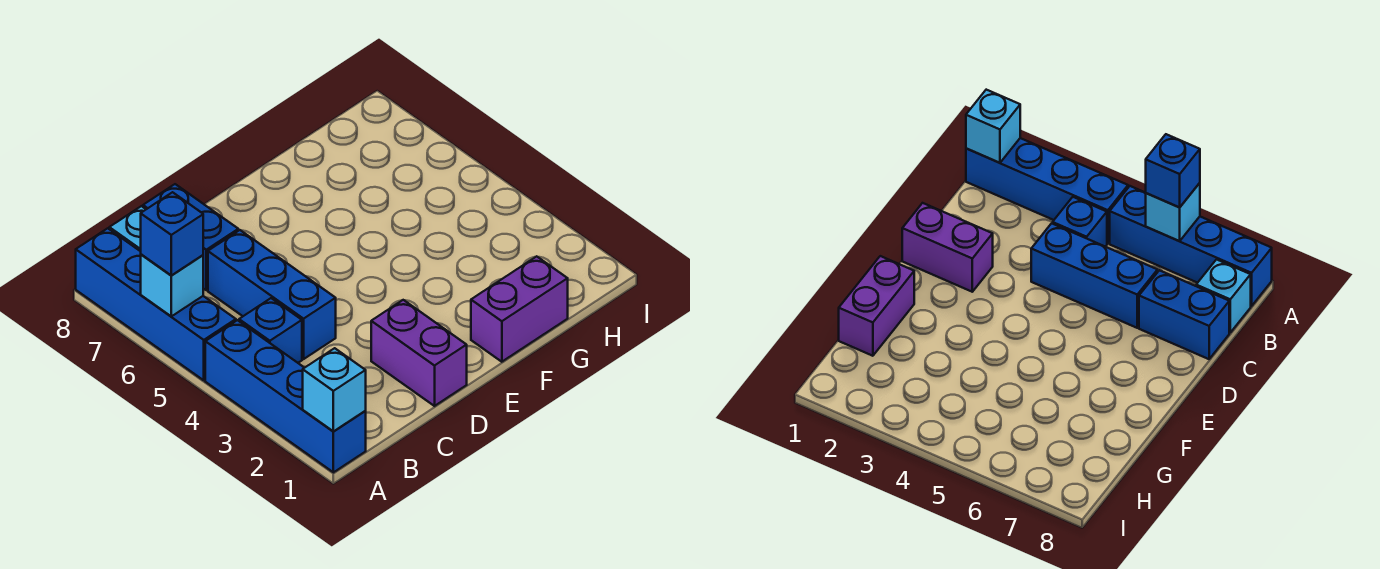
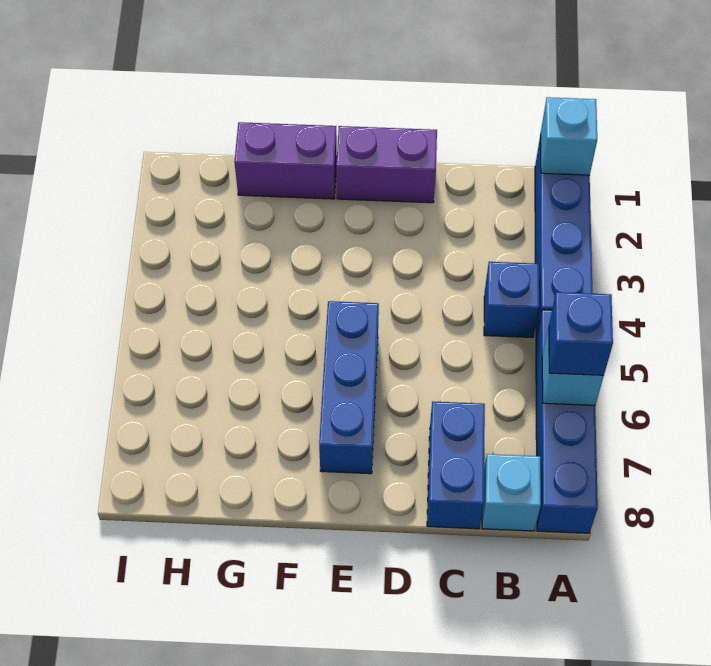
blue brick C4:C6 level 1 -> blue brick E5:E7 level 1
purple brick D1:D2 level 1 -> purple brick D1:E1 level 1

